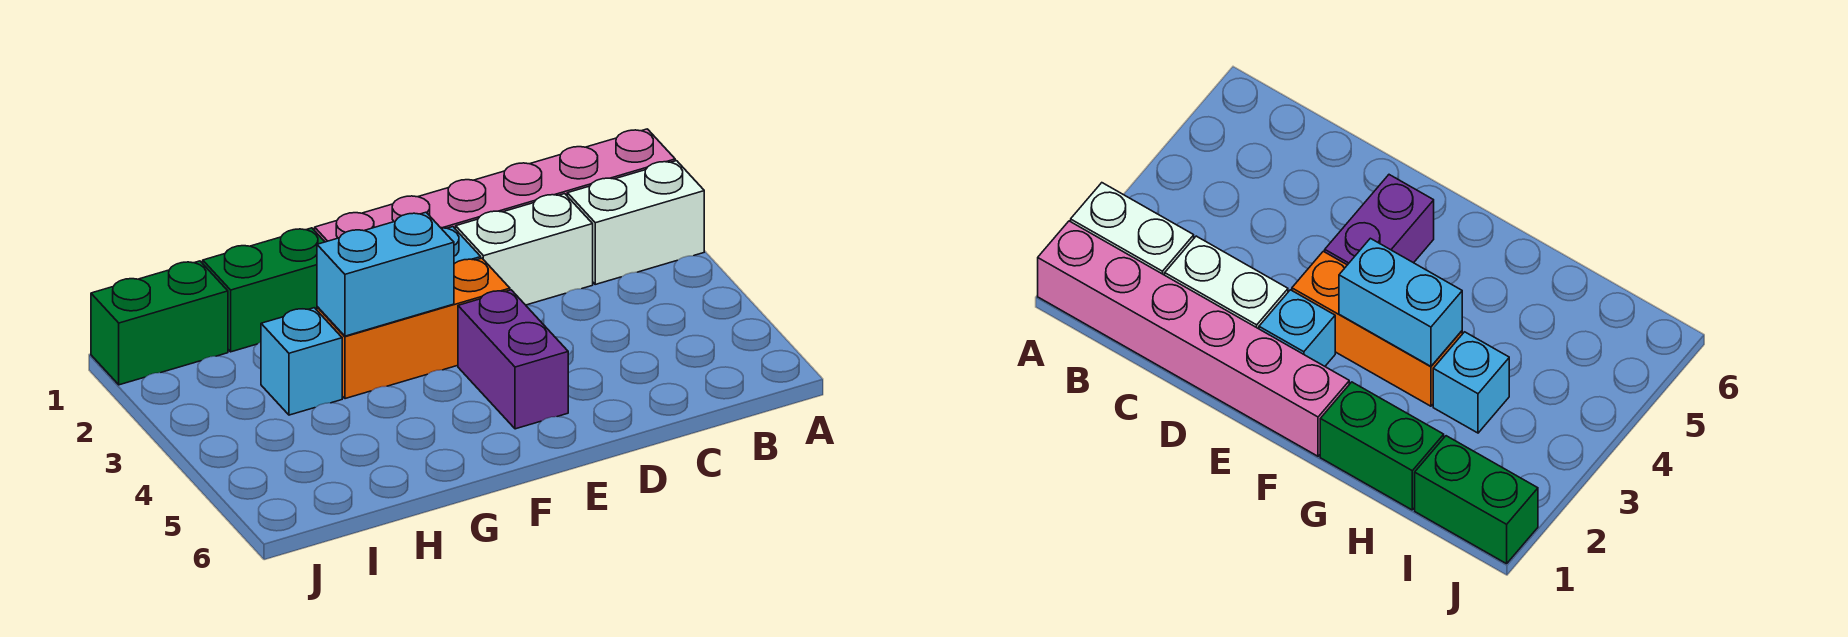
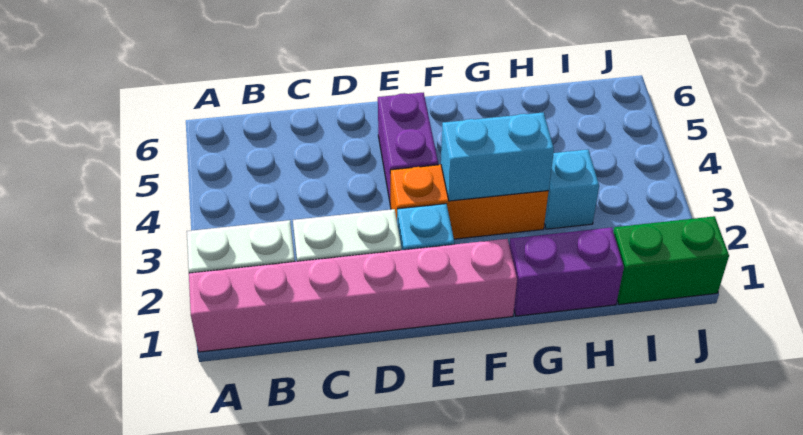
green brick G1:H1 level 1 -> purple brick G1:H1 level 1

